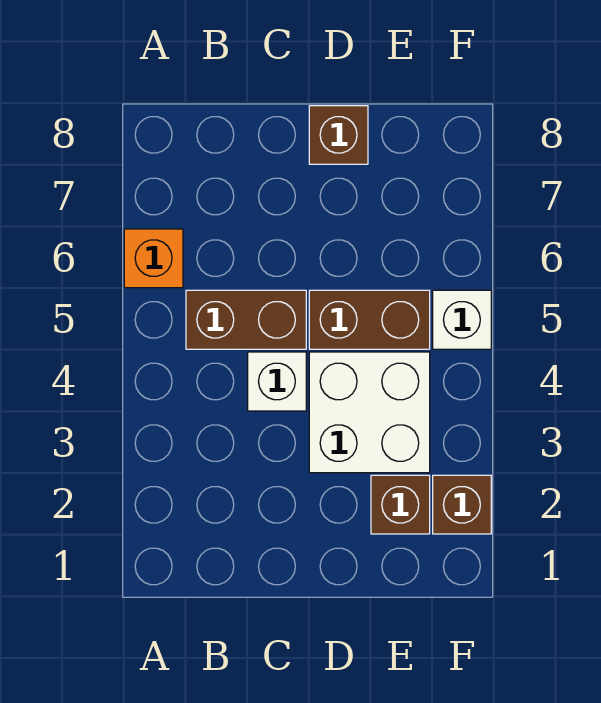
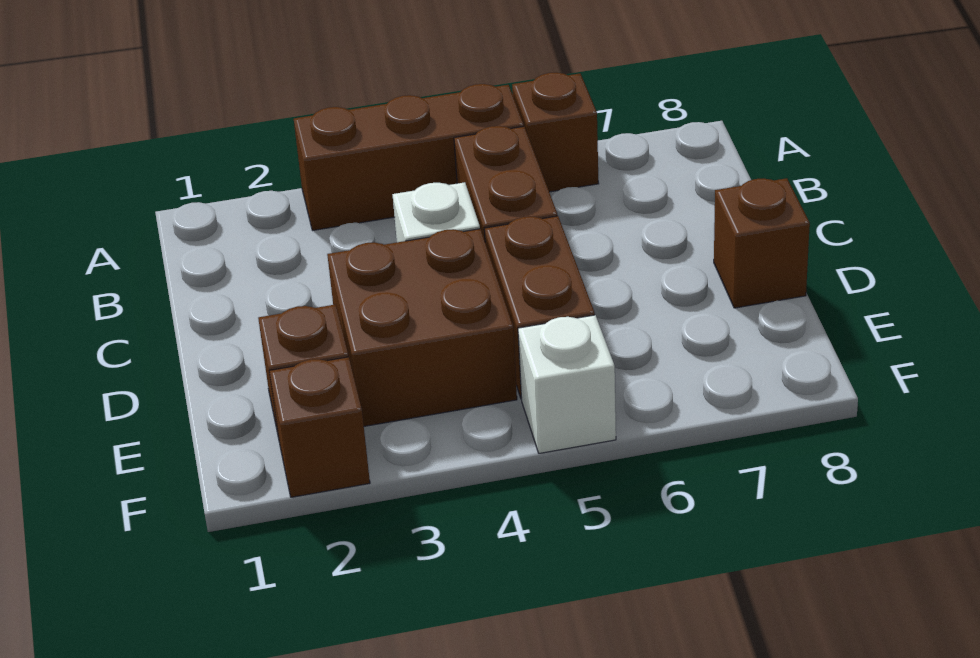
none -> brown brick A3:A5 level 1
orange brick A6 level 1 -> brown brick A6 level 1
white brick D3:E4 level 1 -> brown brick D3:E4 level 1

